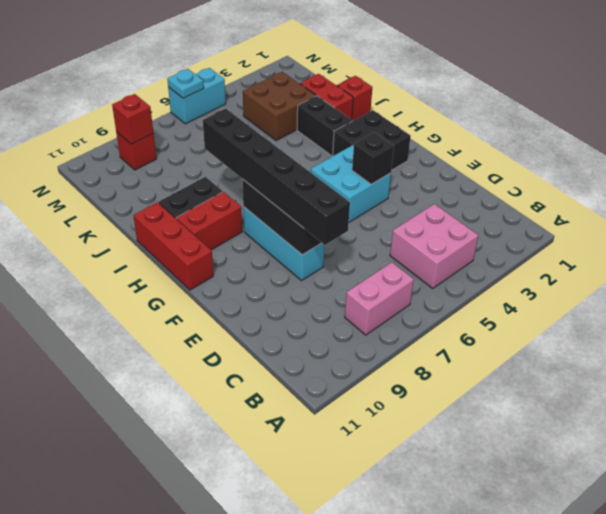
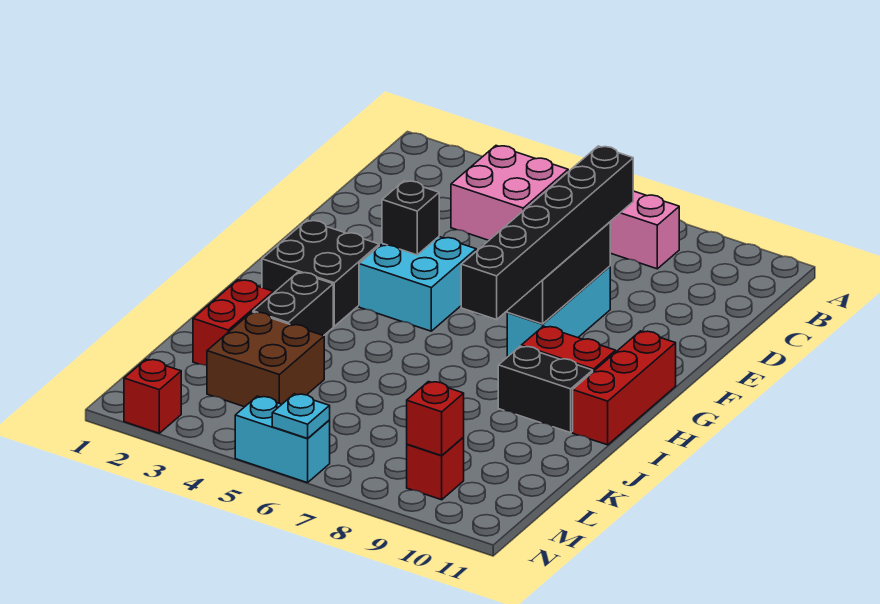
red brick J1 level 1 -> red brick N2 level 1

